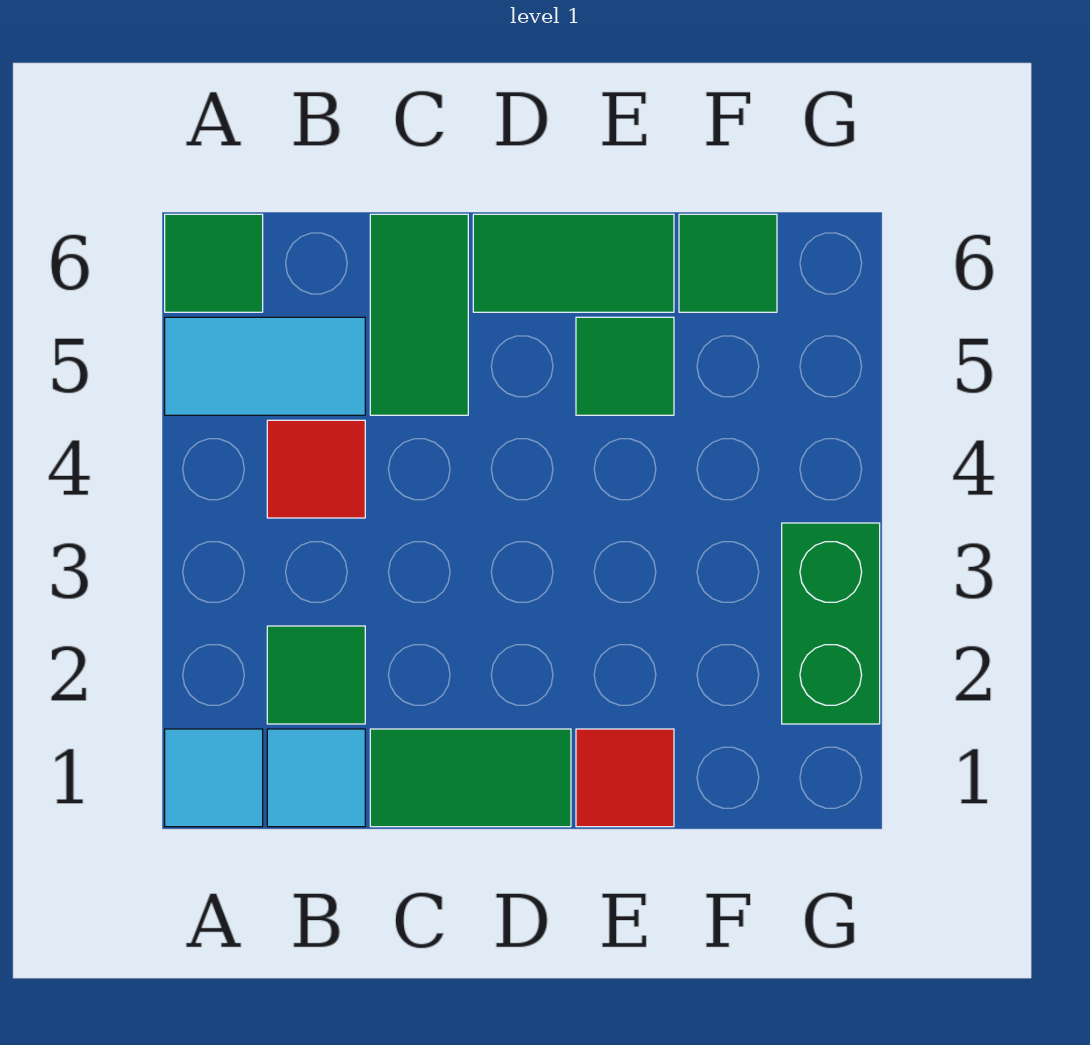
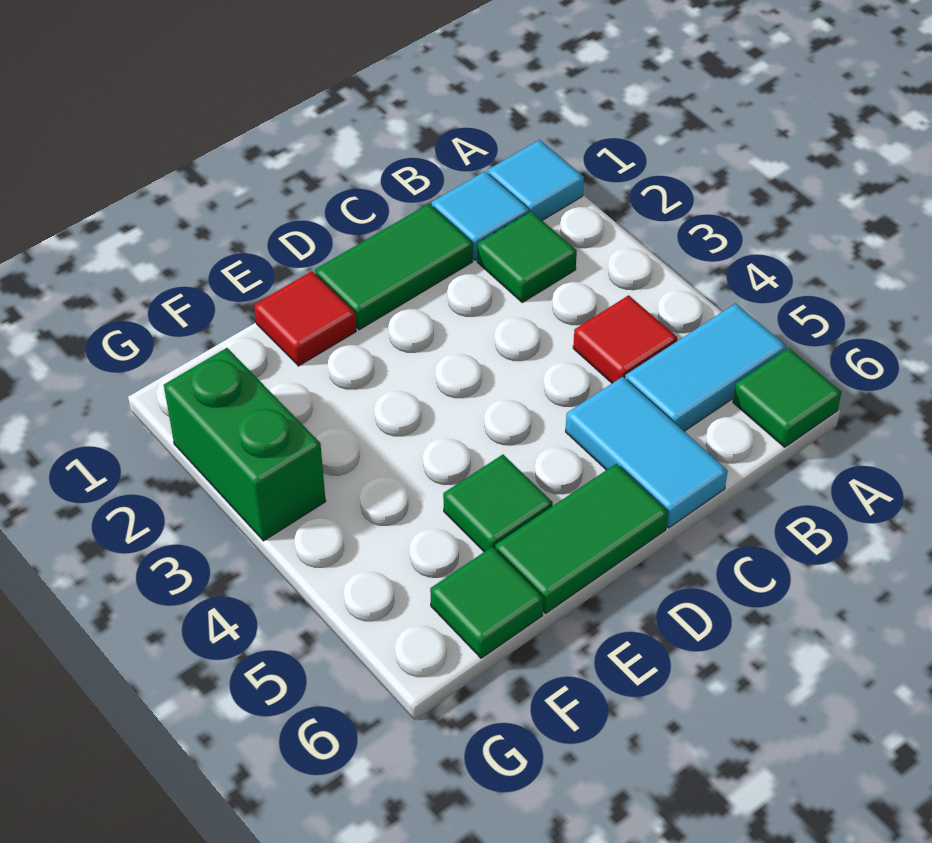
green tile C5:C6 level 1 -> cyan tile C5:C6 level 1

